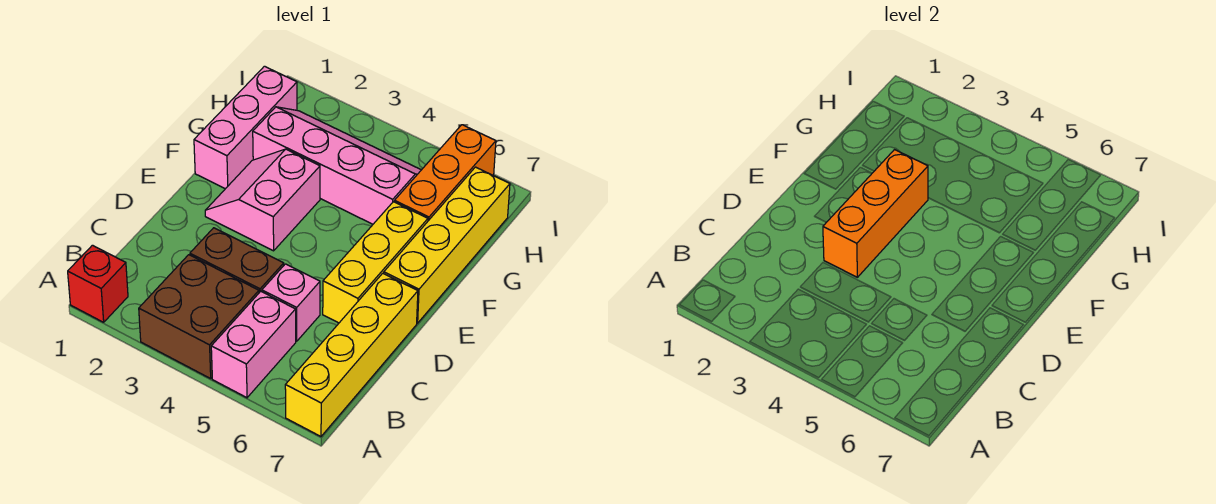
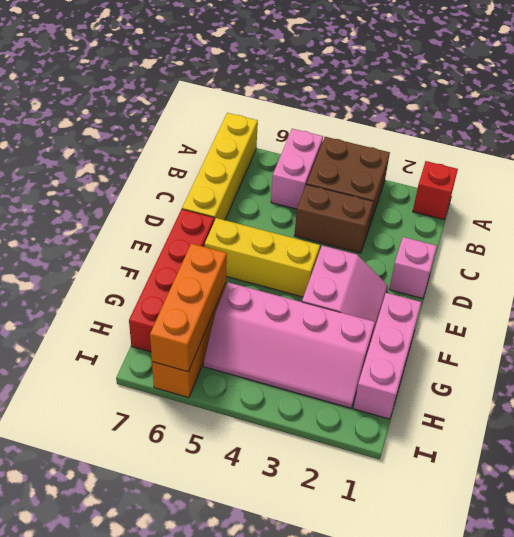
pink brick C5 level 1 -> pink brick D1 level 1
orange brick D3:F3 level 2 -> orange brick G6:I6 level 2
yellow brick D6:F6 level 1 -> yellow brick E4:E6 level 1
yellow brick E7:H7 level 1 -> red brick E7:H7 level 1

